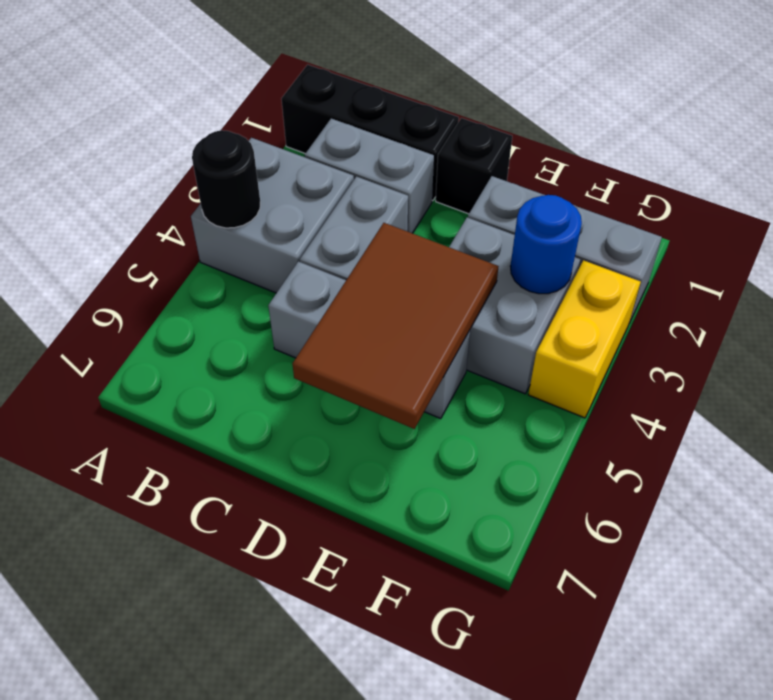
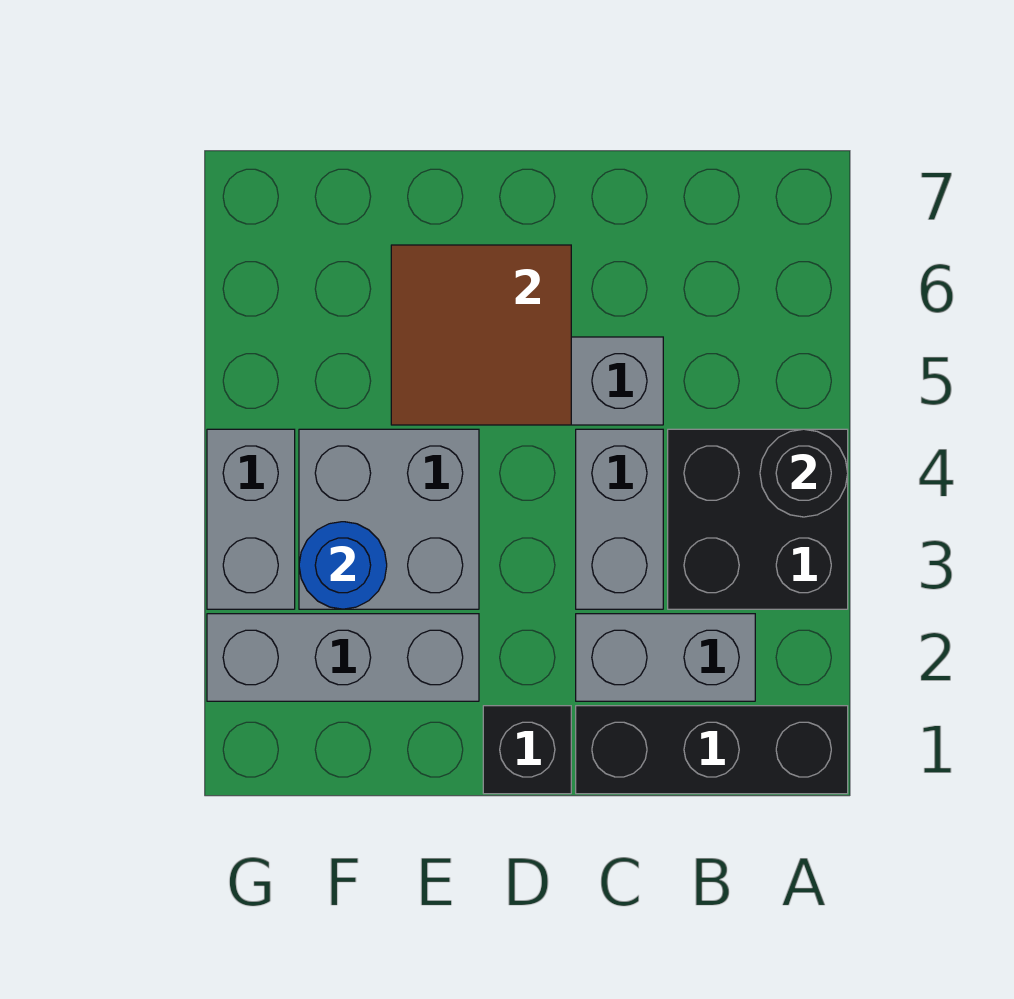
grey brick A3:B4 level 1 -> black brick A3:B4 level 1
brown tile D4:E6 level 2 -> brown tile D5:E6 level 2
yellow brick G3:G4 level 1 -> grey brick G3:G4 level 1

